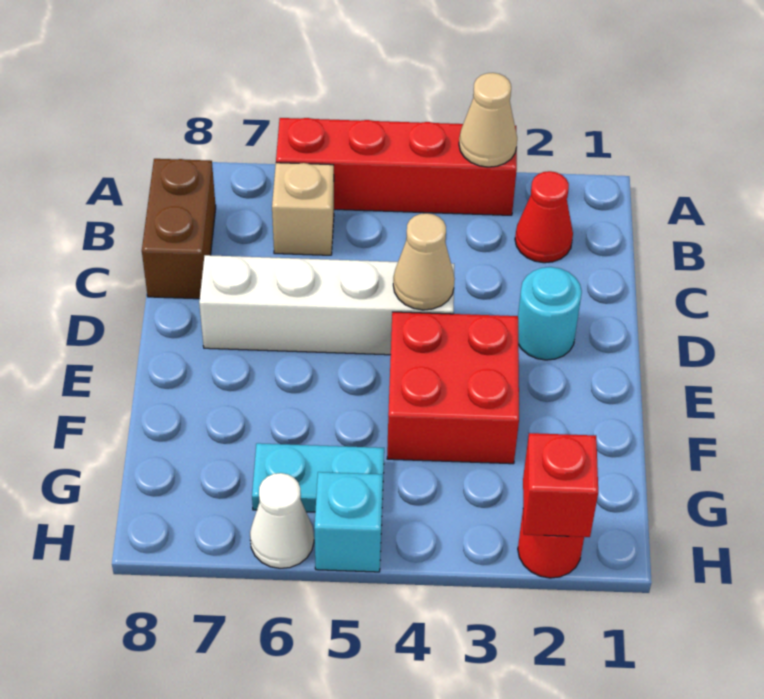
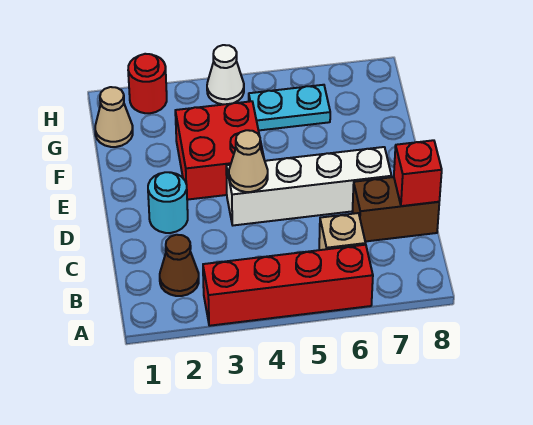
tan cone A3 level 2 -> tan cone G1 level 1
red cone B2 level 1 -> brown cone B2 level 1
brown brick B8:C8 level 1 -> brown brick C7:C8 level 1
red brick H2 level 2 -> red brick C8 level 2
cyan brick H5 level 1 -> none
white cone H6 level 1 -> white cone H4 level 1

